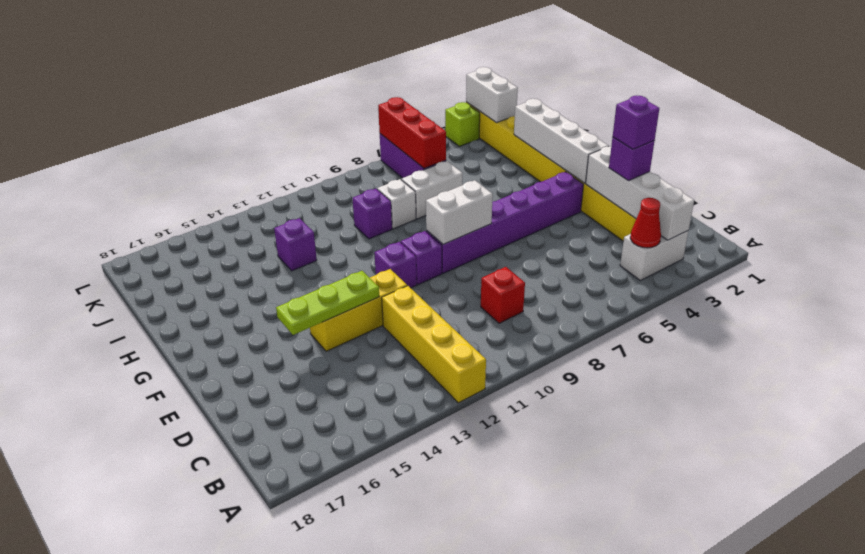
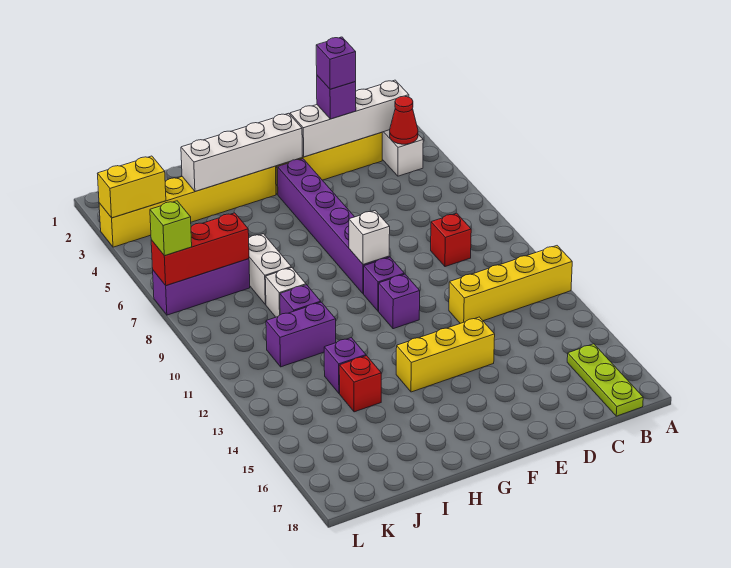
yellow brick E12:E14 level 1 -> yellow brick E14:G14 level 1
lime plate E13:E15 level 2 -> lime plate B16:B18 level 1
white brick F8:F9 level 2 -> white brick F9 level 2
none -> purple brick I11:J11 level 1
none -> red brick I14 level 1
white brick K3:L3 level 2 -> yellow brick K3:L3 level 2
lime brick L4 level 1 -> lime brick L7 level 3

